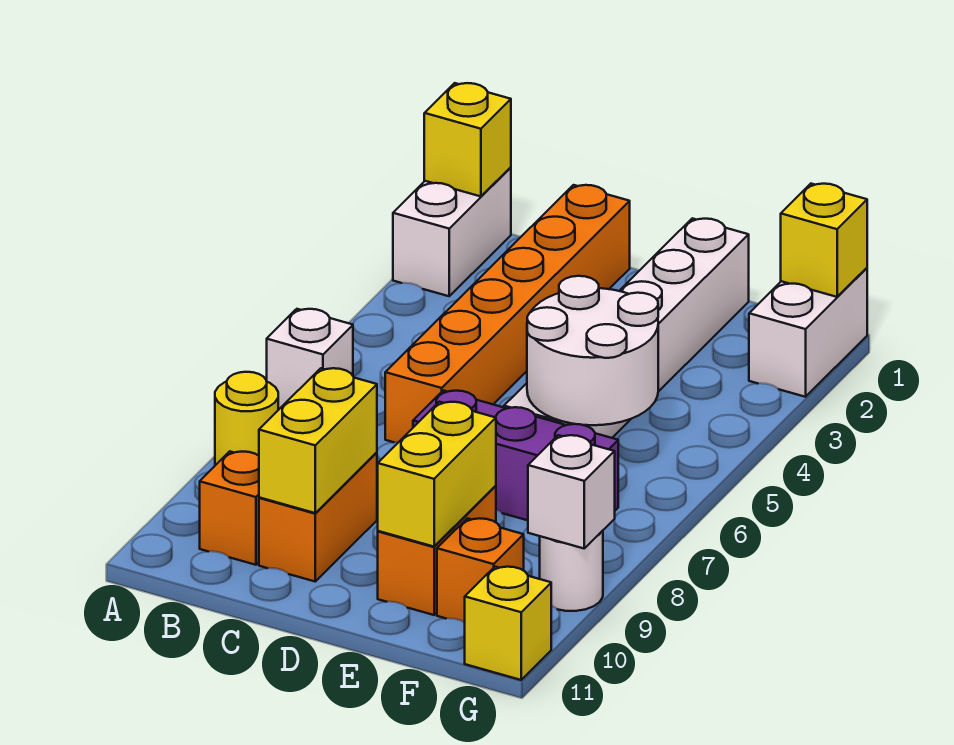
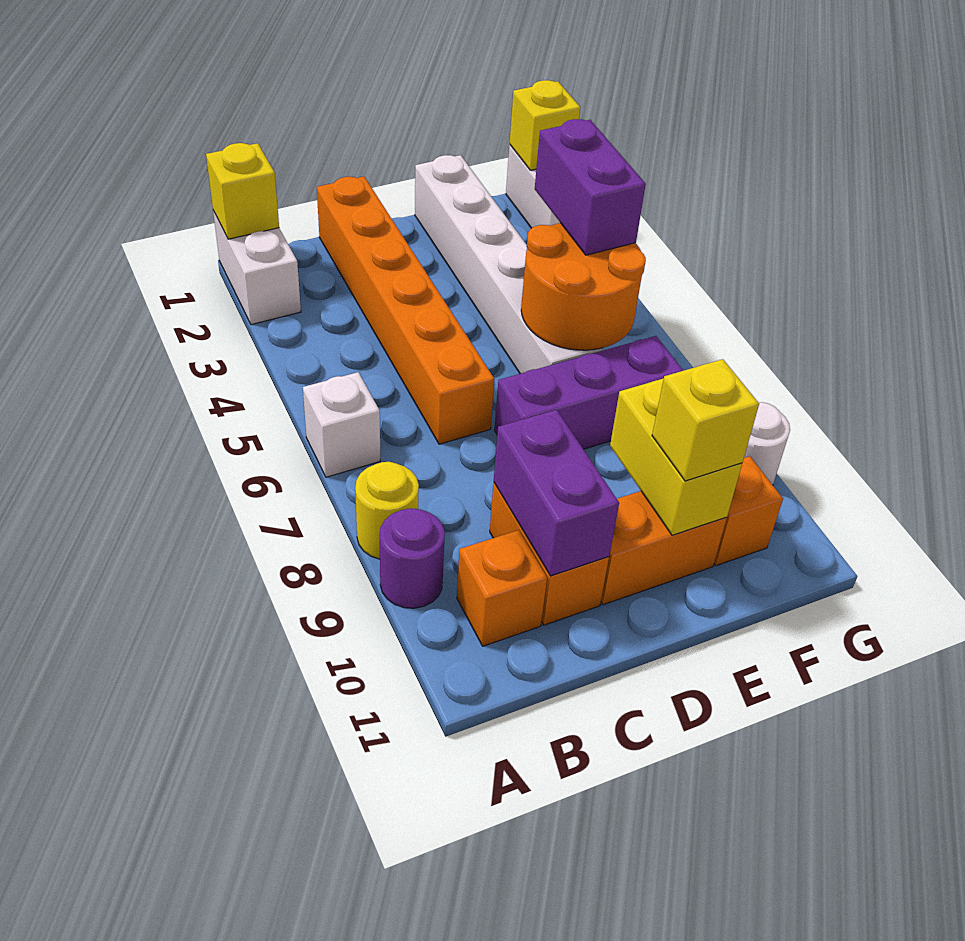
none -> purple round brick A9 level 1
yellow brick C9:C10 level 2 -> purple brick C9:C10 level 2
white round brick E5:F6 level 2 -> orange round brick E5:F6 level 2
orange brick E9:E10 level 1 -> orange brick D10:E10 level 1
none -> purple brick F4:F5 level 3
white brick G9 level 2 -> none
yellow brick G11 level 1 -> yellow brick E10 level 3

